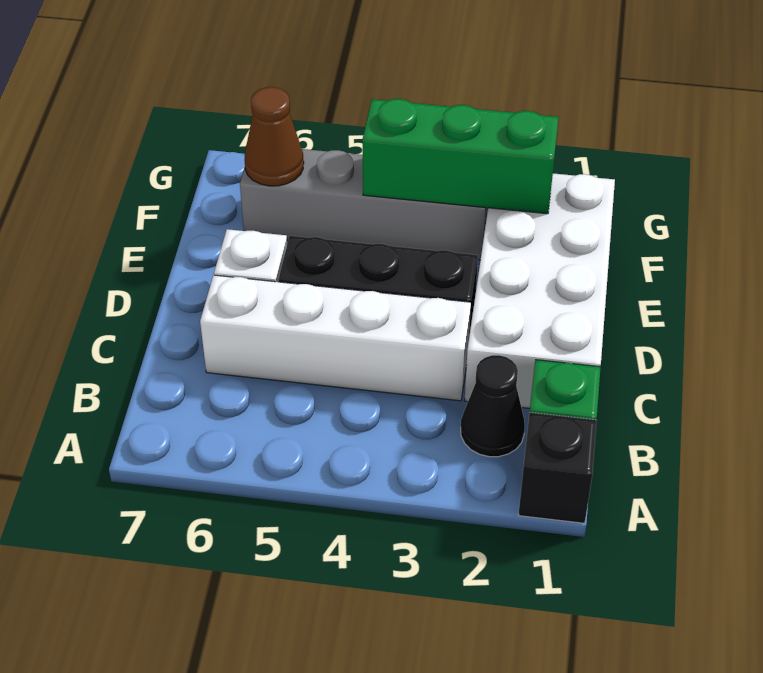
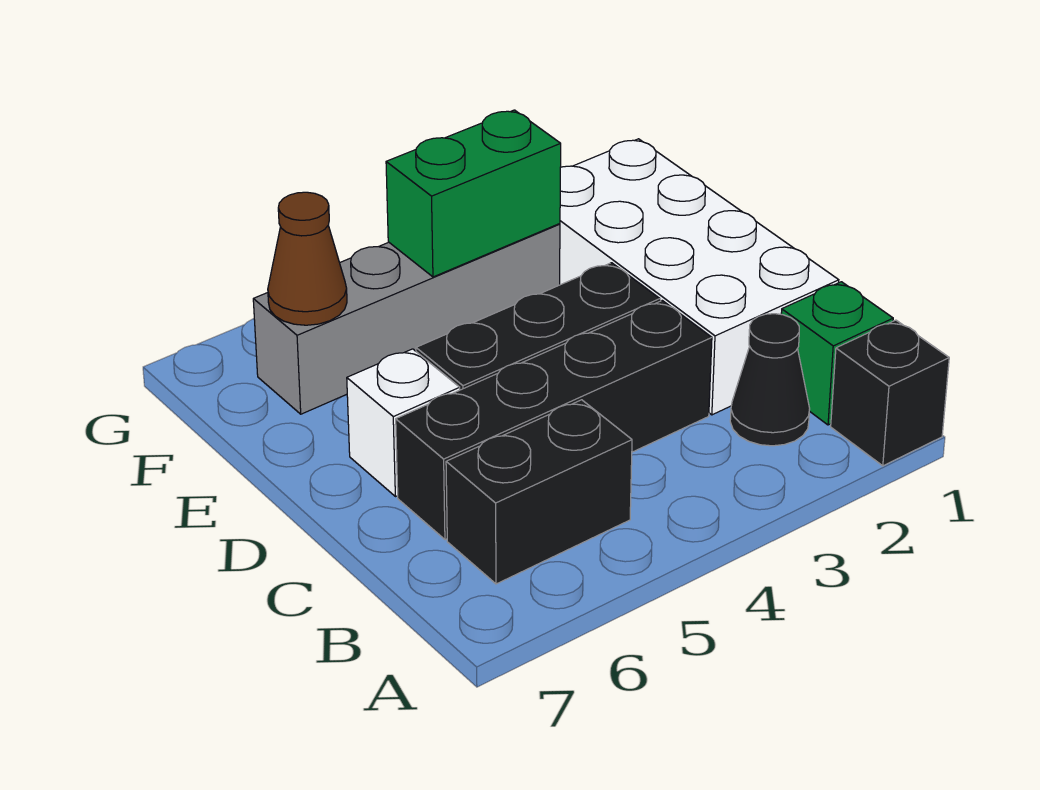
none -> black brick B5:B6 level 1
white brick C3:C6 level 1 -> black brick C3:C6 level 1
green brick F2:F4 level 2 -> green brick F3:F4 level 2

